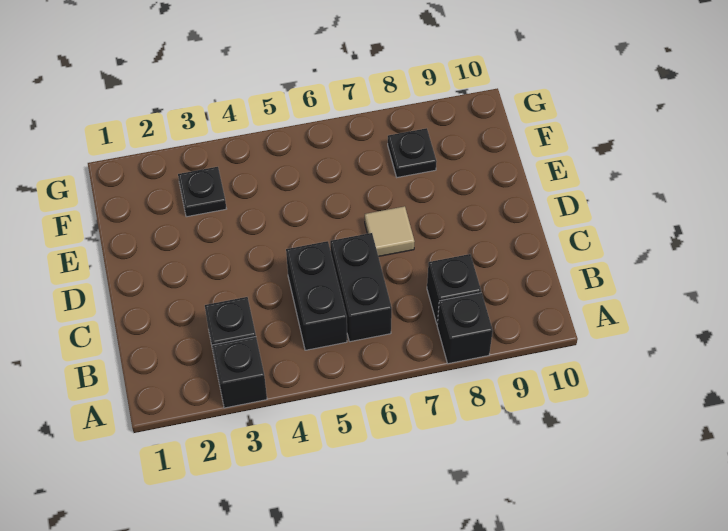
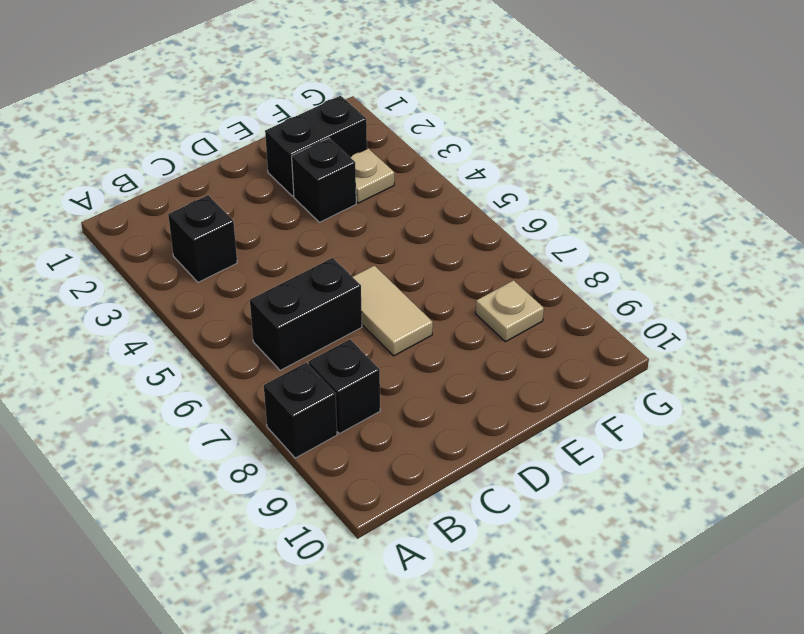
black brick A3 level 1 -> black brick E3 level 1
black brick B5:C5 level 1 -> black brick E2:F2 level 1
tan tile D7 level 1 -> tan tile D6:D7 level 1
black plate F3 level 1 -> tan plate F3 level 1
black plate F8 level 1 -> tan plate F8 level 1

